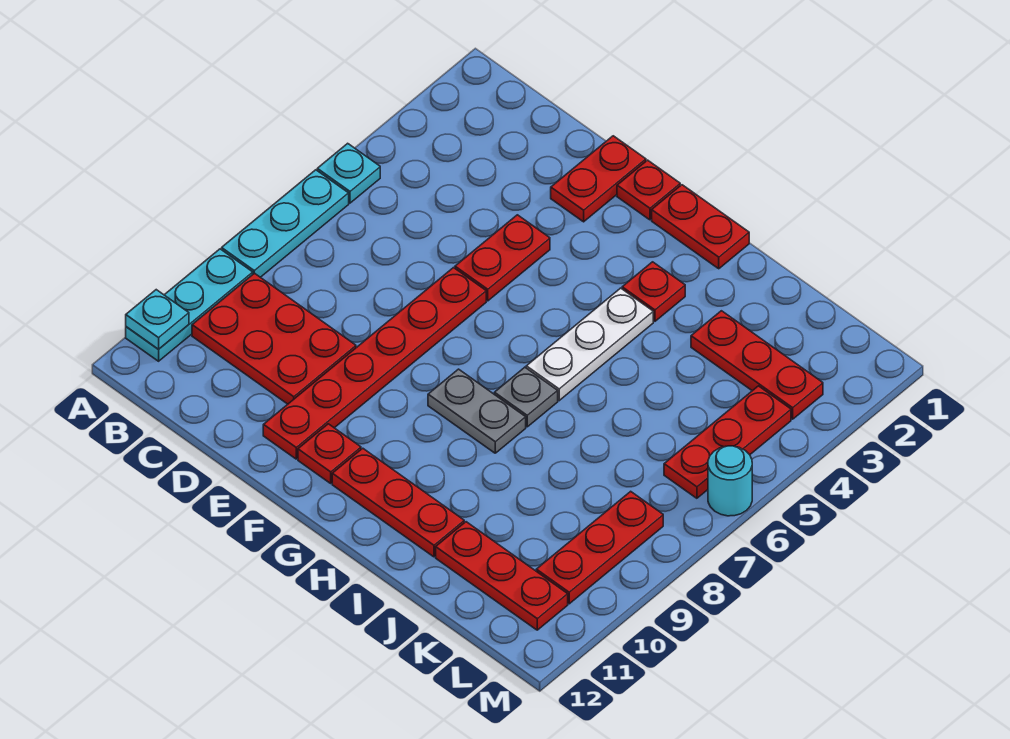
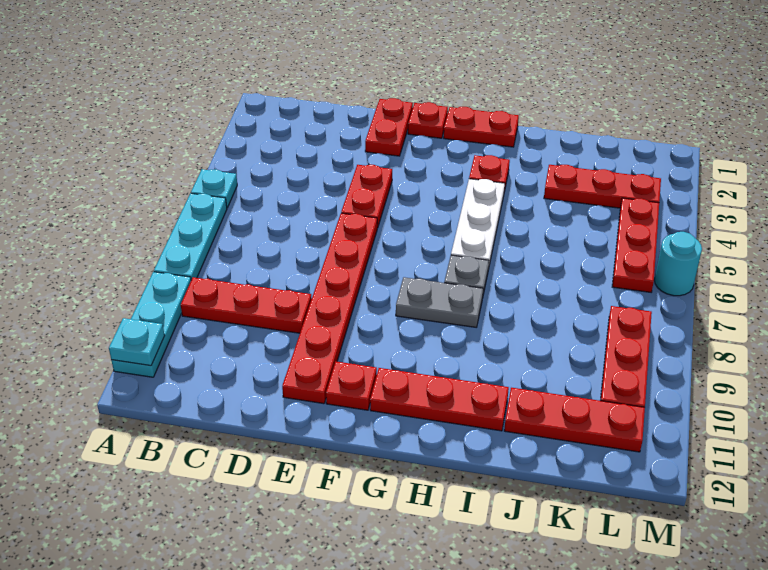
red plate B9:D10 level 1 -> red plate B9:D9 level 1

